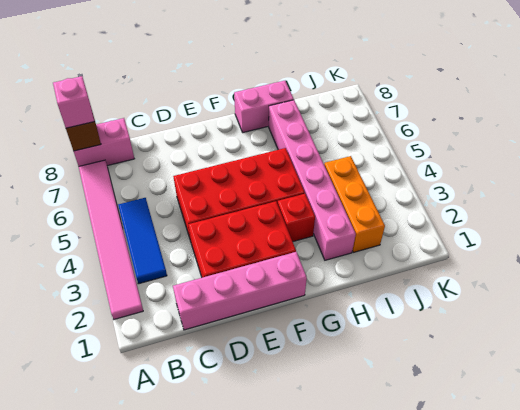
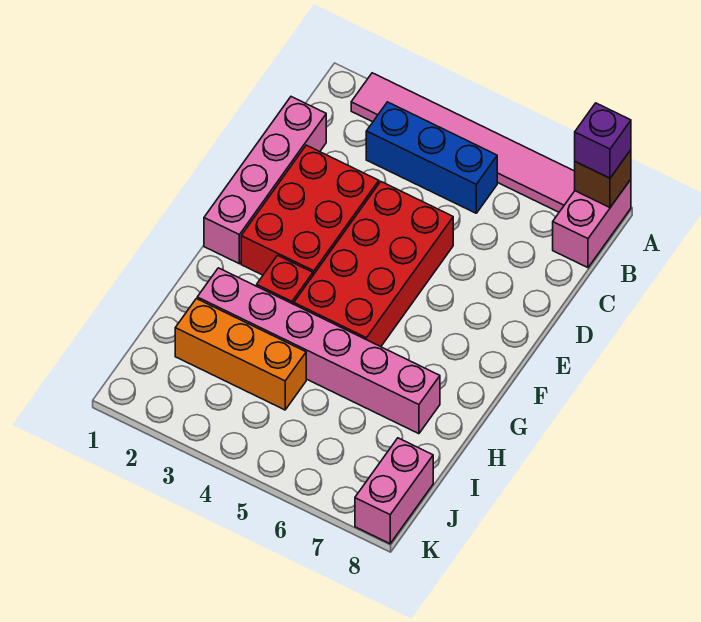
pink brick A8 level 3 -> purple brick A8 level 3
blue tile B3:B5 level 1 -> blue brick B3:B5 level 1
pink brick G8:H8 level 1 -> pink brick J8:K8 level 1

